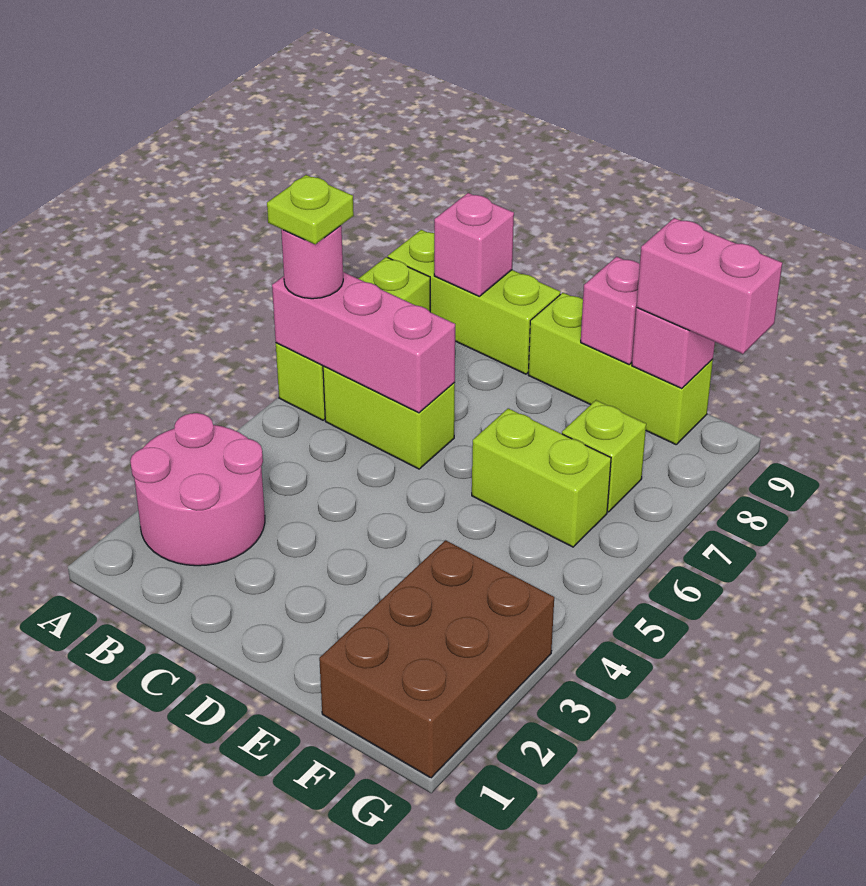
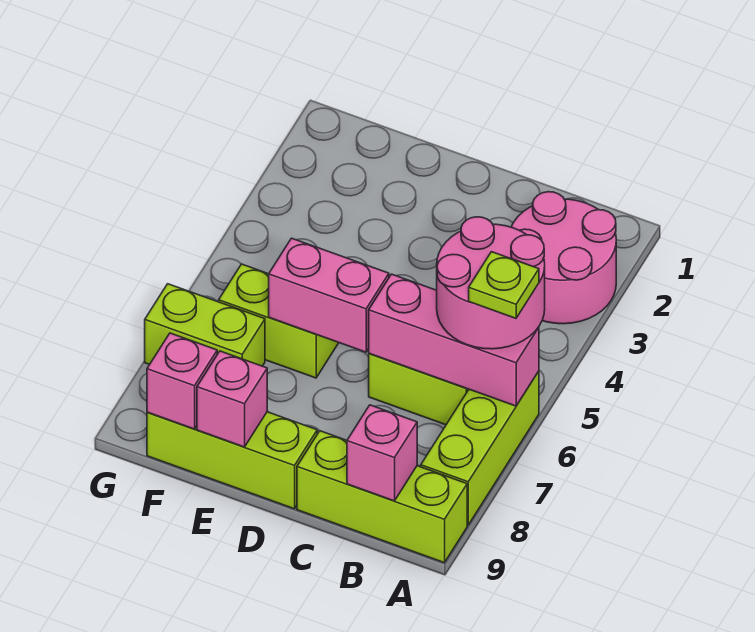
pink round brick A6 level 3 -> pink round brick A5:B6 level 3
brown brick F1:G3 level 1 -> none
lime brick F7 level 1 -> lime brick F7:G7 level 1
pink brick F9:G9 level 3 -> pink brick D6:E6 level 2

